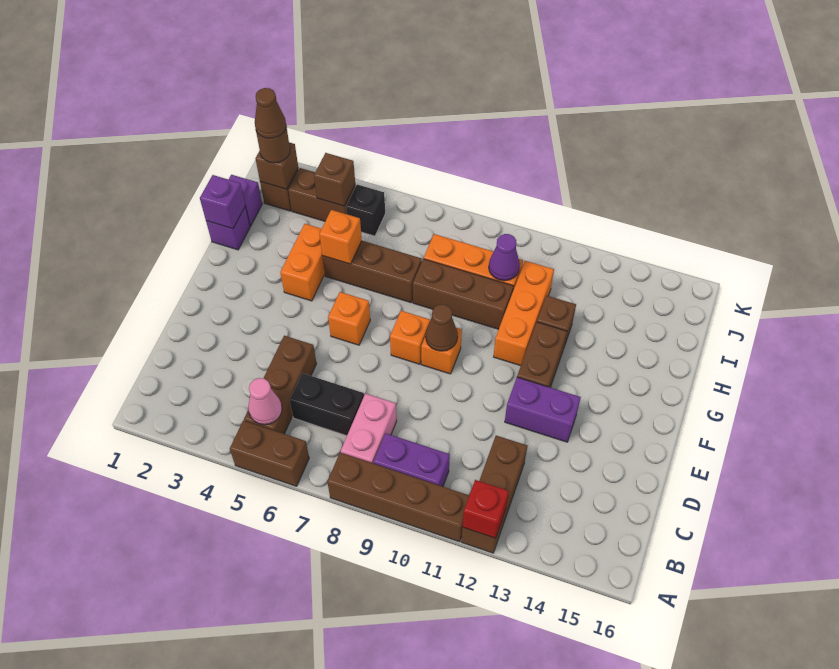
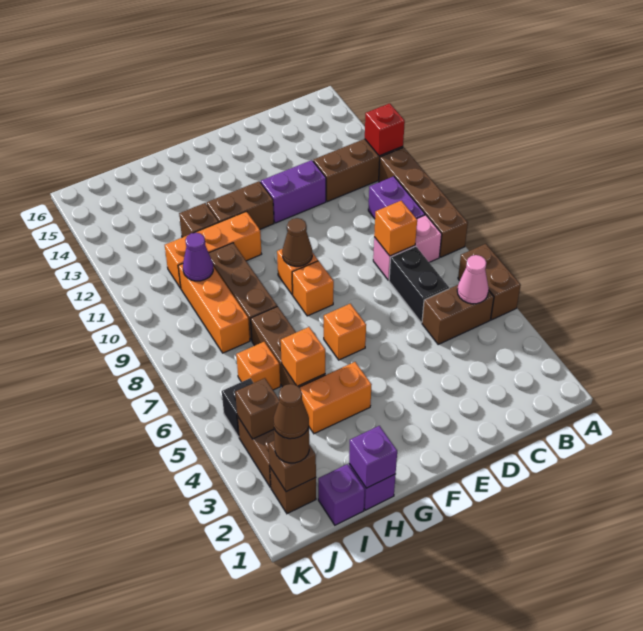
brown brick B5:D5 level 1 -> brown brick B5:C5 level 1
none -> orange brick C8 level 2
purple brick E12:E13 level 1 -> purple brick D12:E12 level 1
none -> orange brick I6 level 1

